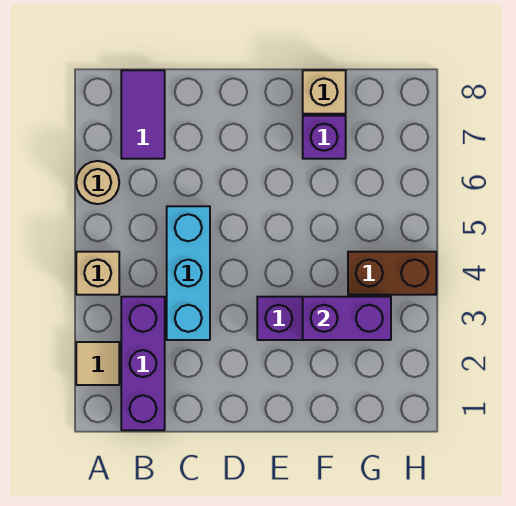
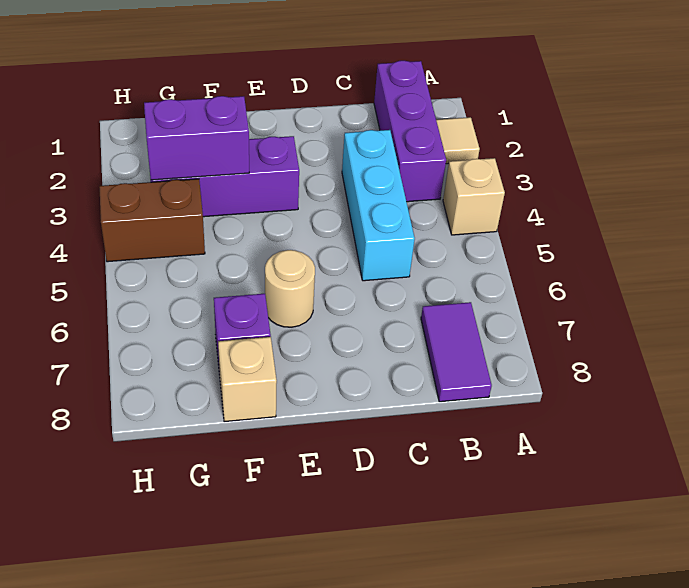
tan round brick A6 level 1 -> tan round brick E6 level 1

